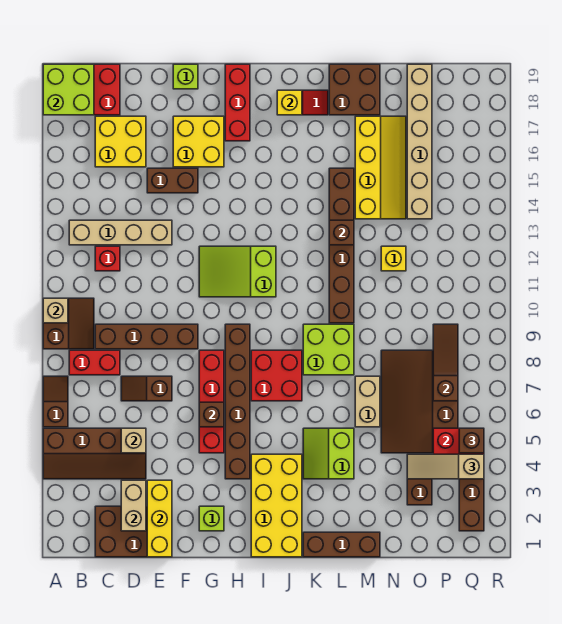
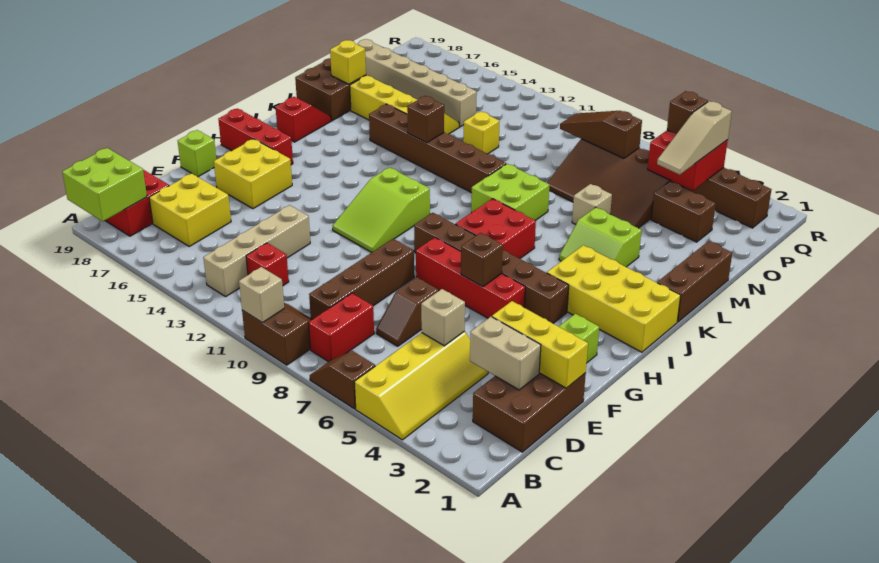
brown slope A4:D5 level 1 top 5 -> yellow slope A4:D5 level 1 top 5
brown brick E15:F15 level 1 -> none
yellow brick J18 level 2 -> yellow brick M18 level 2
tan brick M6:M7 level 1 -> tan brick M6 level 1

